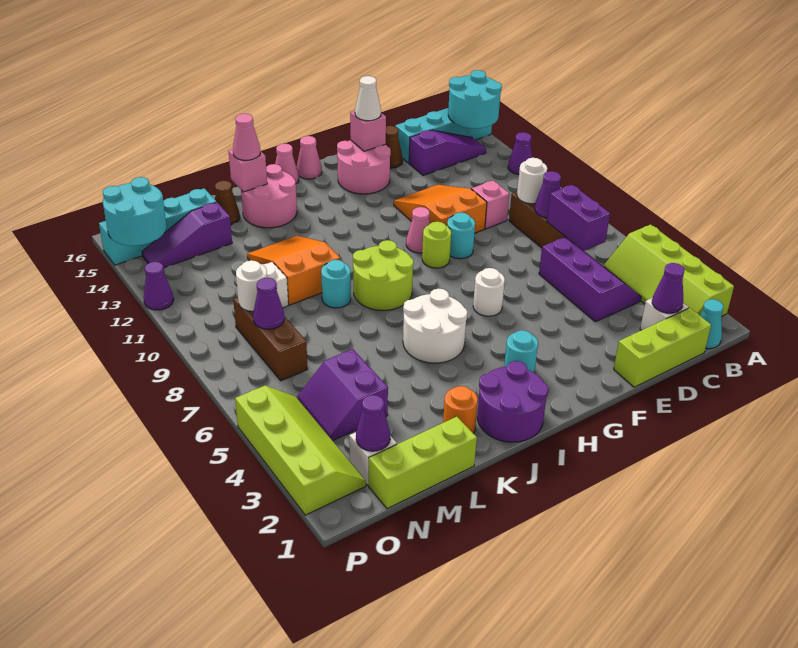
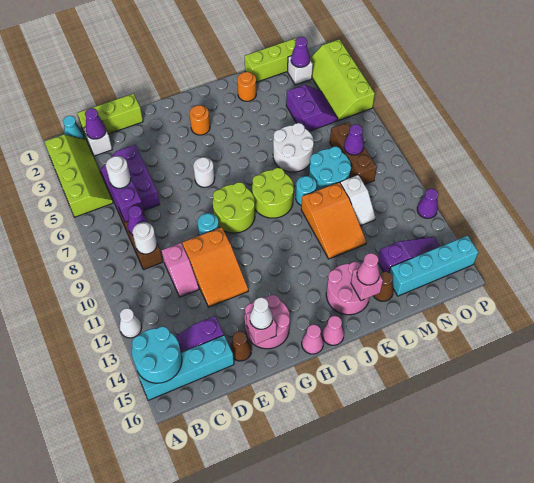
purple cone A12 level 1 -> white cone A12 level 1
lime round brick G9 level 1 -> lime round brick G8:H9 level 1
pink cone G10 level 1 -> none
cyan round brick H3 level 1 -> orange round brick H3 level 1
purple round brick I1:J2 level 1 -> none
white round brick I5:J6 level 1 -> white round brick K6:L7 level 1
white round brick N9 level 2 -> white round brick C6 level 3
cyan round brick O14:P15 level 2 -> cyan round brick L8:M9 level 1

